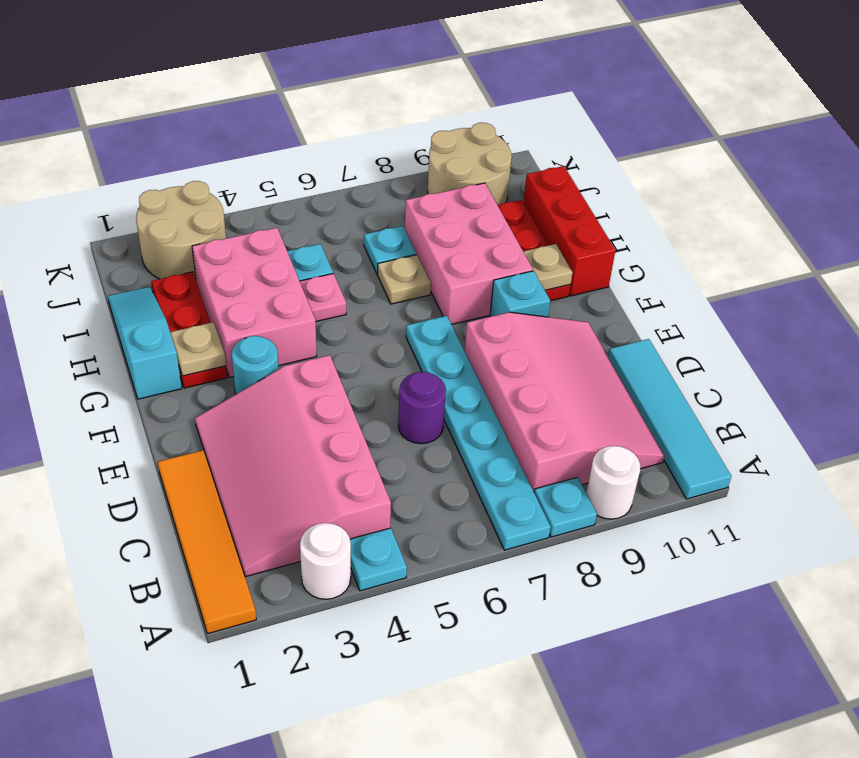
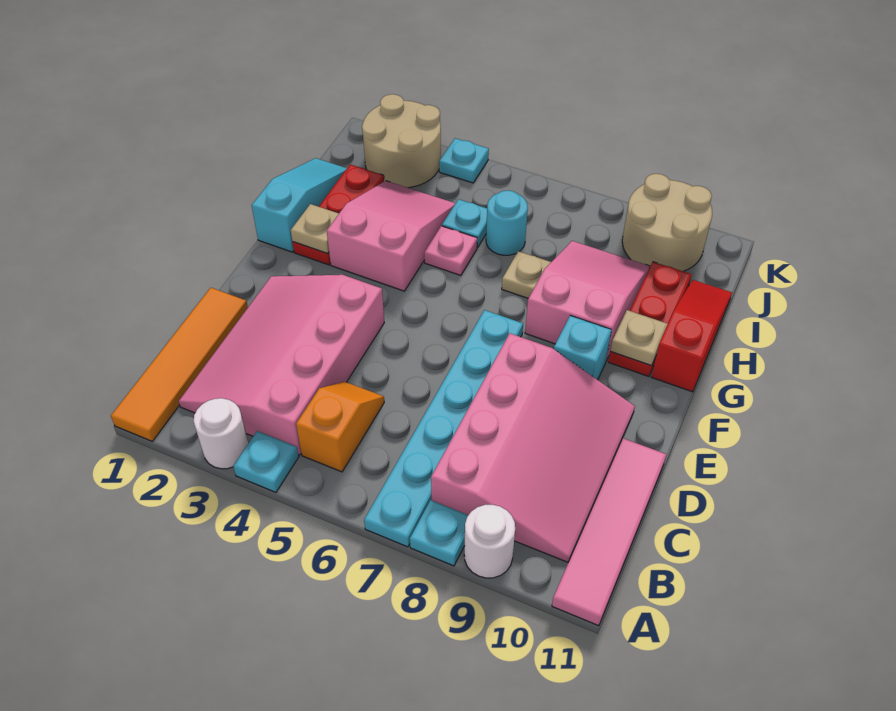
cyan tile A11:D11 level 1 -> pink tile A11:D11 level 1
none -> orange slope B5:C5 level 1 top B
purple round brick D6 level 1 -> none
cyan round brick F3 level 1 -> cyan round brick I6 level 1
pink brick G3:I4 level 1 -> pink slope G3:I4 level 1 top G
pink brick G8:I9 level 1 -> pink slope G8:I9 level 1 top G
red brick G11:I11 level 1 -> red slope G11:I11 level 1 top G
cyan plate I7 level 1 -> cyan plate K4 level 1

